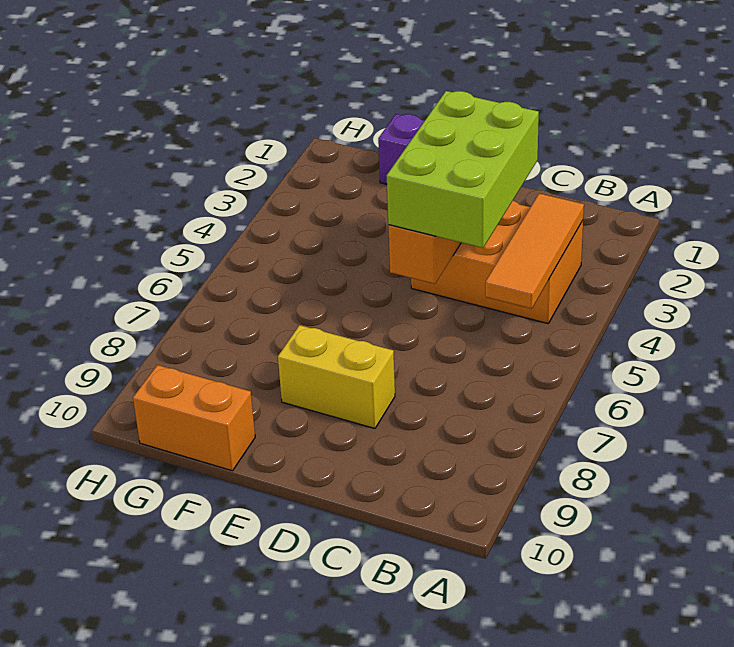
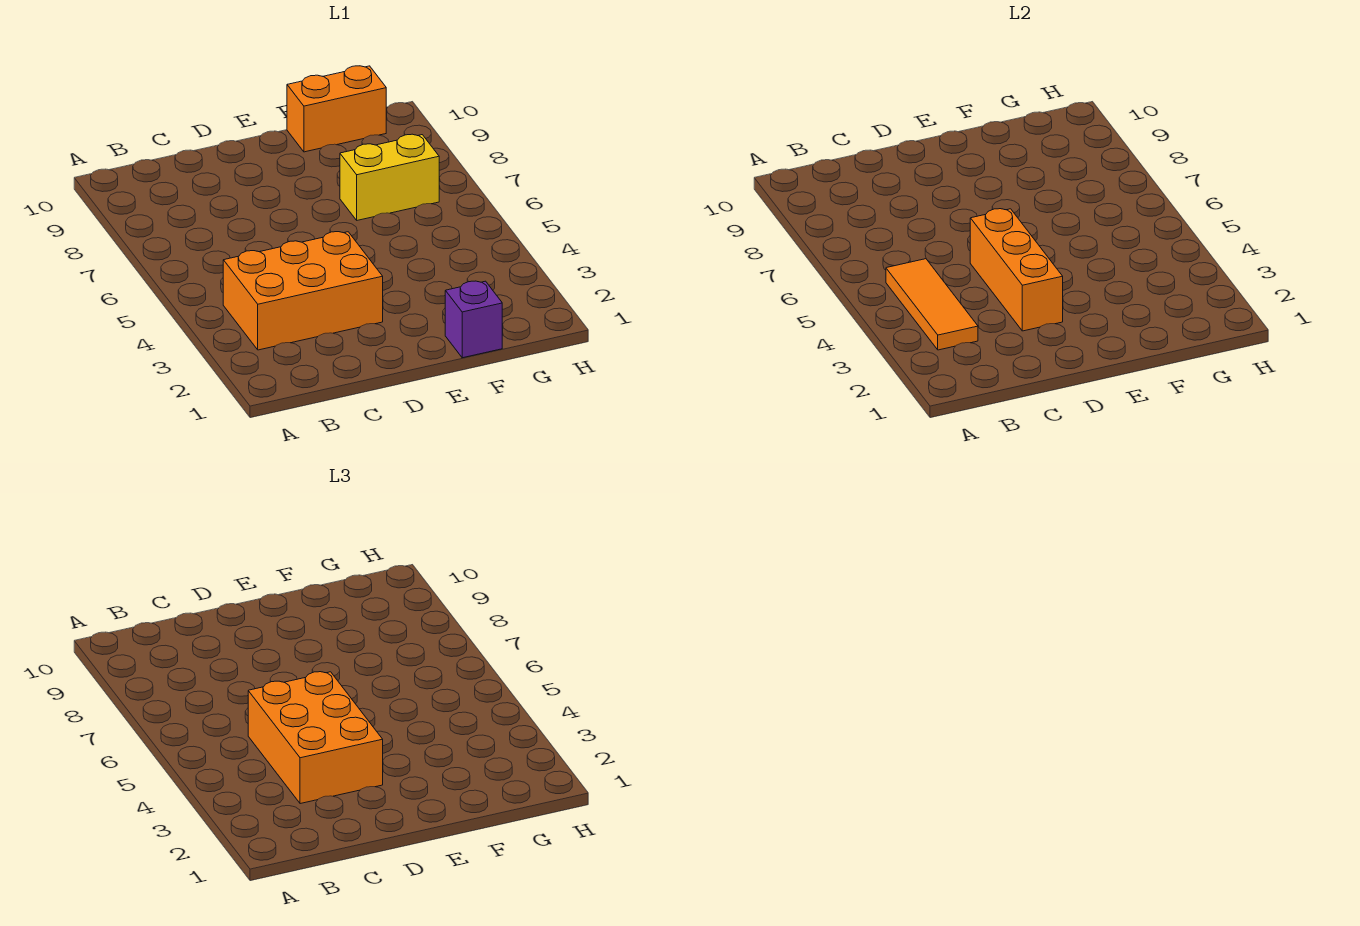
lime brick C3:D5 level 3 -> orange brick C3:D5 level 3
yellow brick D8:E8 level 1 -> yellow brick F7:G7 level 1

